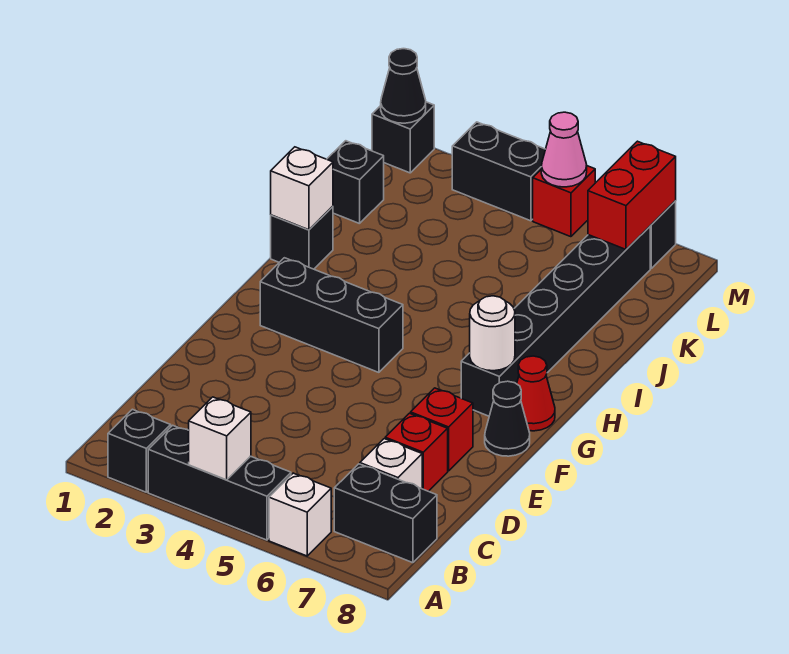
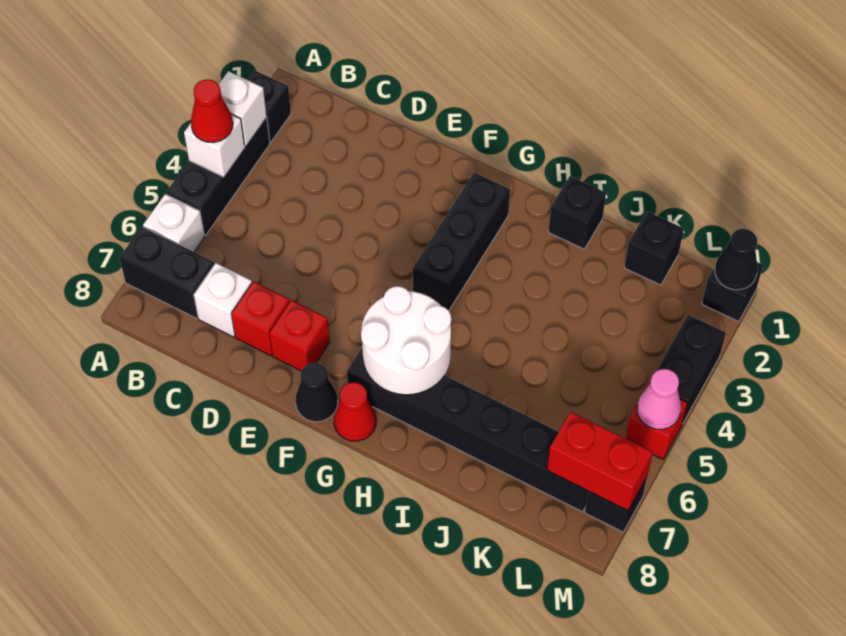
none -> red cone A4 level 3
black brick B7:B8 level 1 -> black brick A7:B7 level 1
white round brick G7 level 2 -> white round brick G6:H7 level 2
white brick I1 level 2 -> white brick A3 level 2

